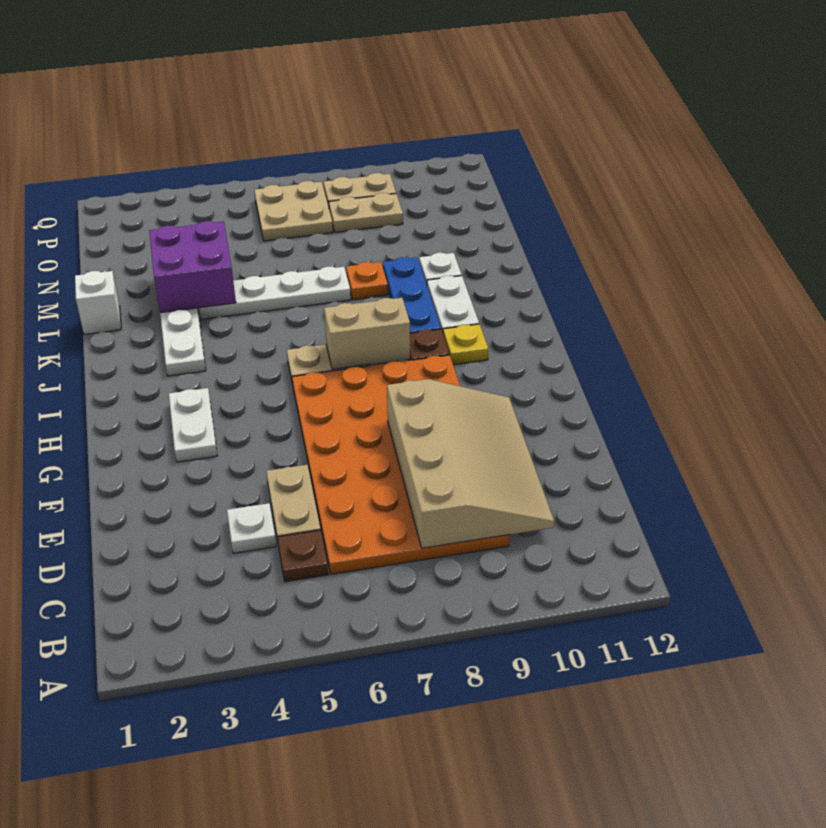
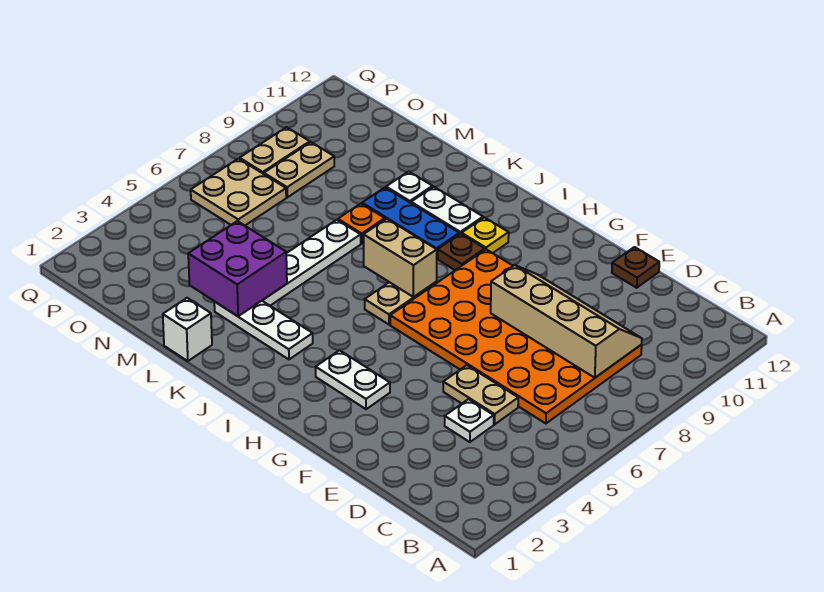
brown plate C5 level 1 -> brown plate E12 level 1
tan slope C8:F10 level 2 top 8 -> tan slope C8:F9 level 2 top 8
tan brick I7:I8 level 2 -> tan brick I7:J7 level 2

